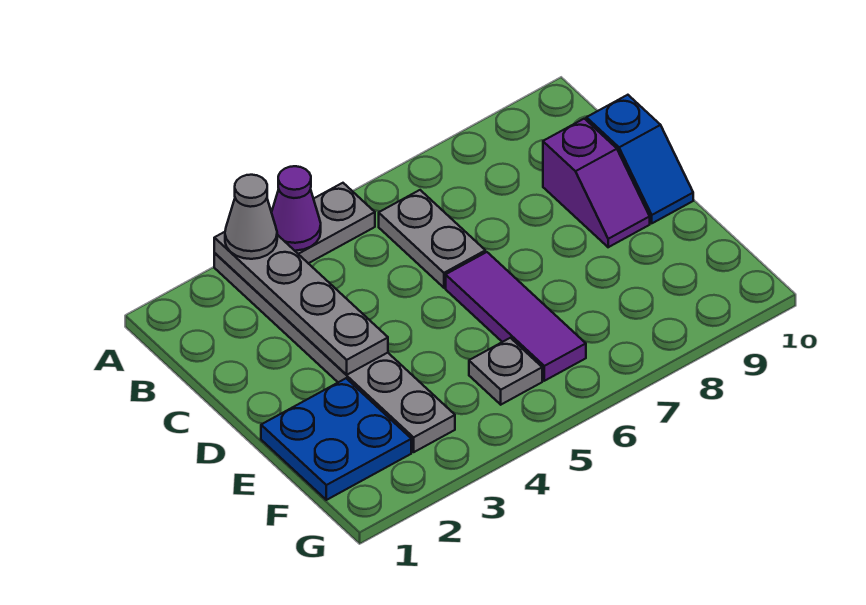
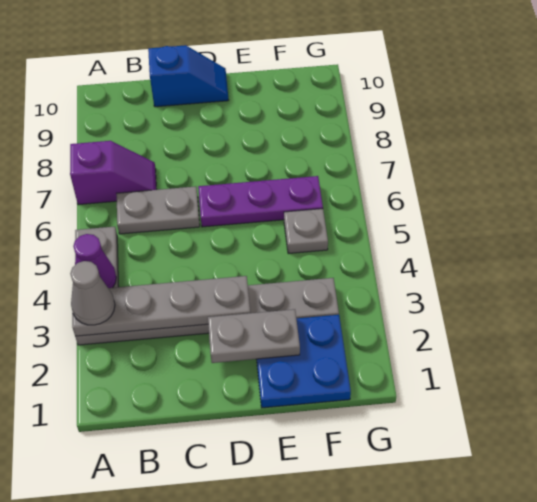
purple slope C9:D9 level 1 top C -> purple slope A7:B7 level 1 top A
none -> grey plate D2:E2 level 2
purple tile D6:F6 level 1 -> purple plate D6:F6 level 1

